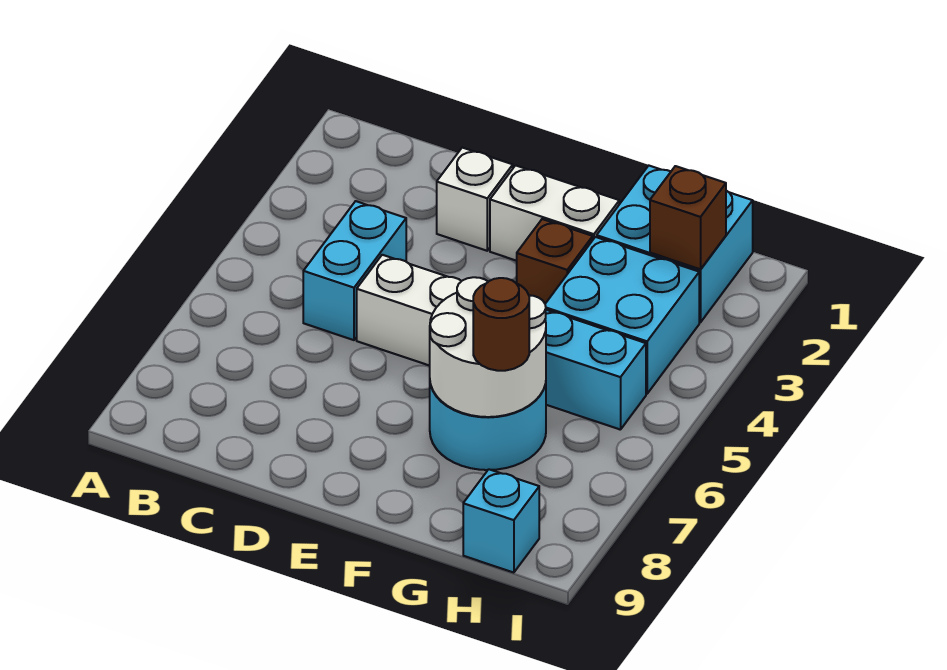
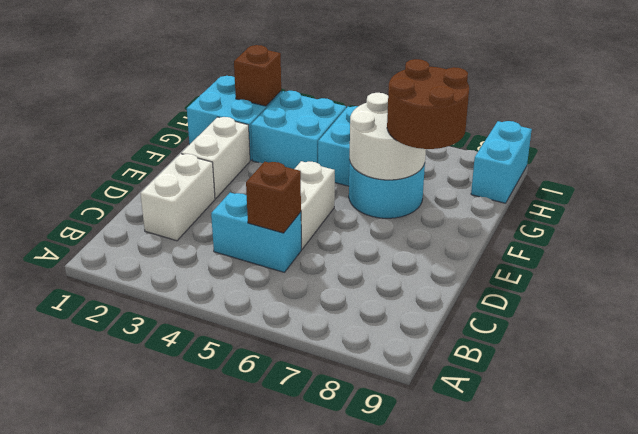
white brick D2 level 1 -> white brick C2:D2 level 1
brown brick F3 level 1 -> brown brick C5 level 2
brown round brick G7 level 3 -> brown round brick F7:G8 level 3
cyan brick H9 level 1 -> cyan brick H9:I9 level 1

